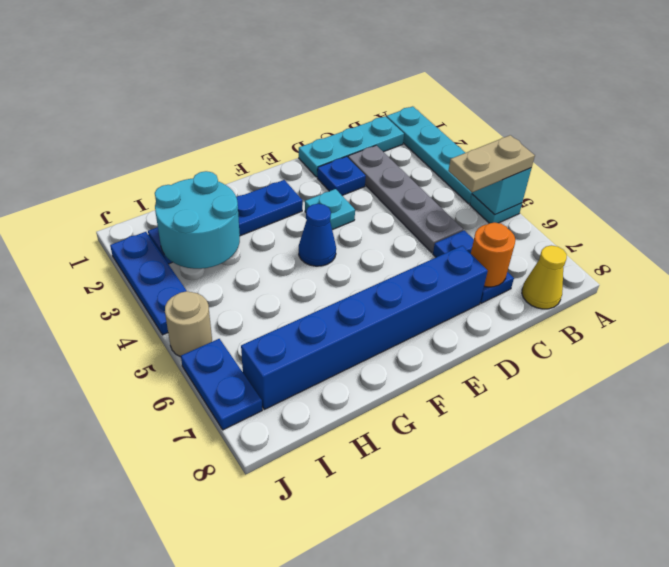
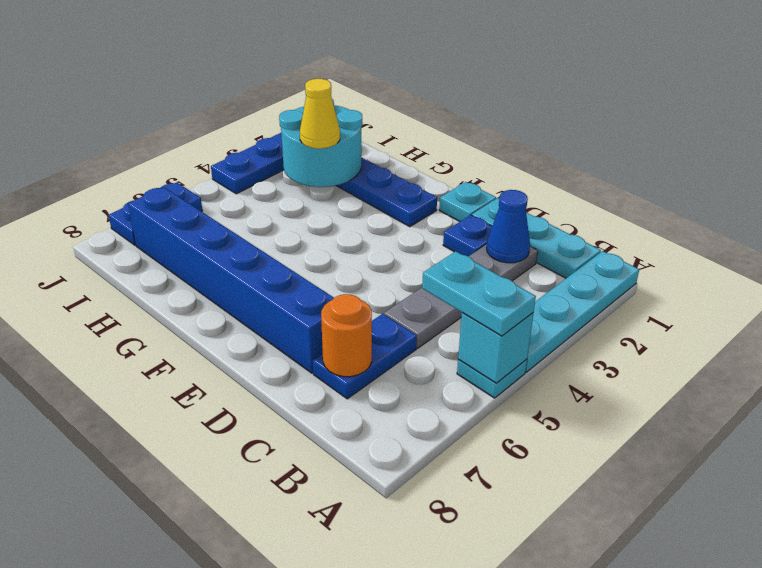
tan plate A5:B5 level 3 -> cyan plate A5:B5 level 3
yellow cone B8 level 1 -> yellow cone H3 level 3
cyan plate E3 level 1 -> cyan plate E1 level 1
blue cone F4 level 1 -> blue cone C2 level 2
tan round brick J5 level 1 -> none

